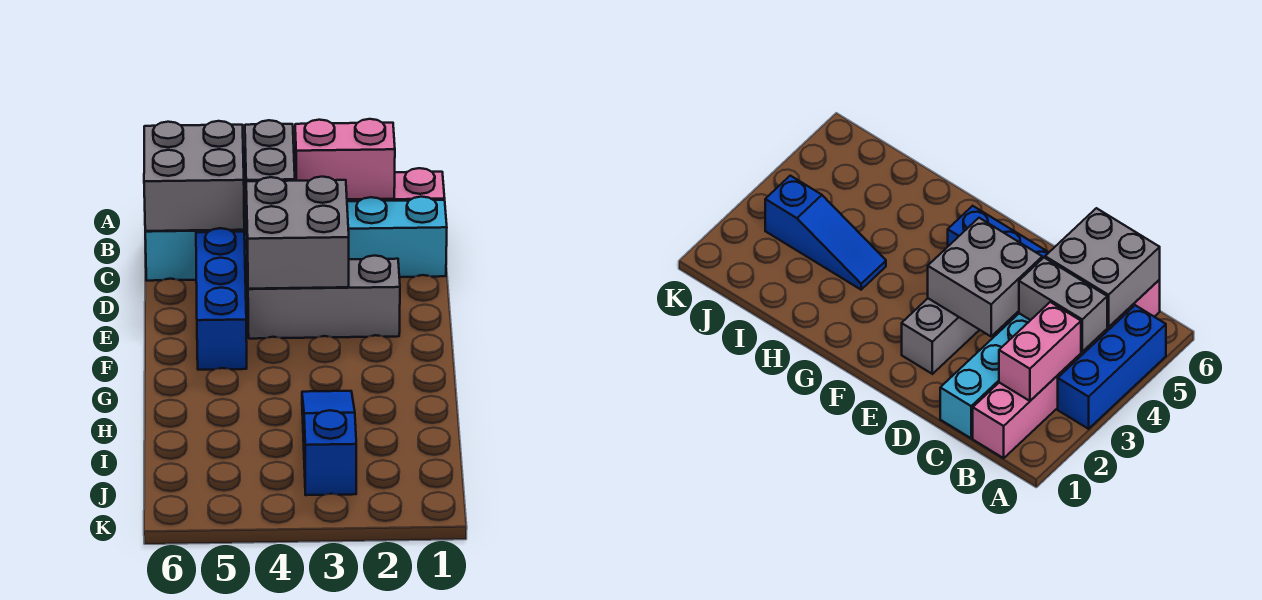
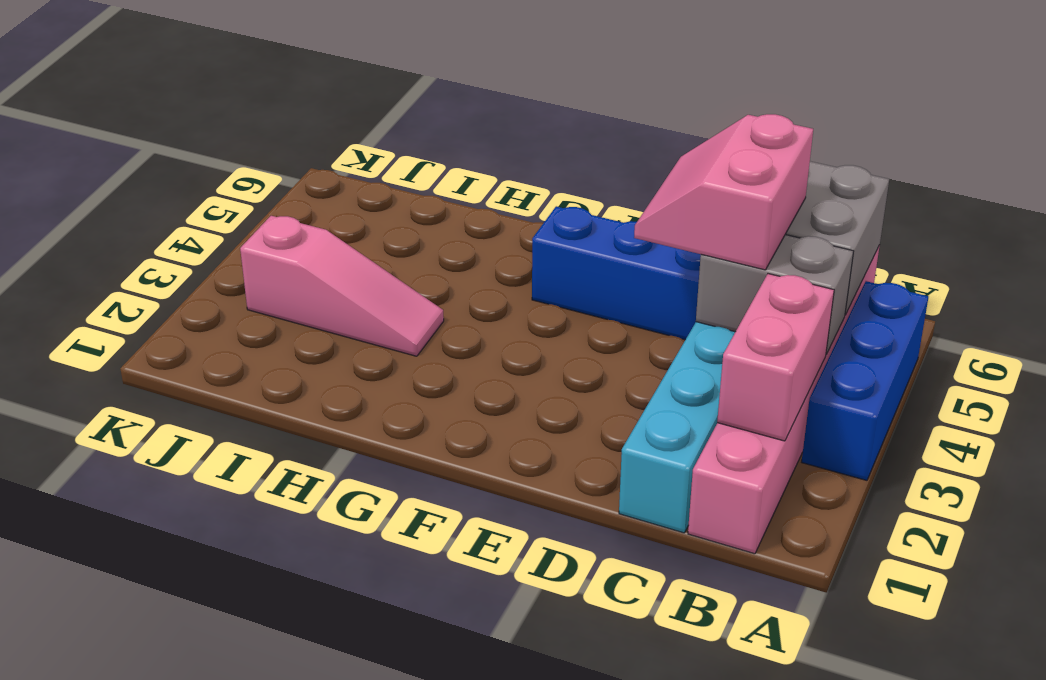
none -> pink slope C4:D5 level 3 top C
grey brick D3:E4 level 2 -> none
grey brick E2:E4 level 1 -> none
blue slope H3:J3 level 1 top J -> pink slope H3:J3 level 1 top J

